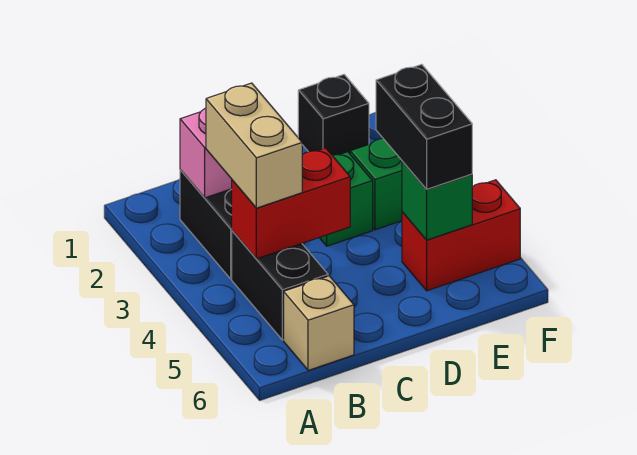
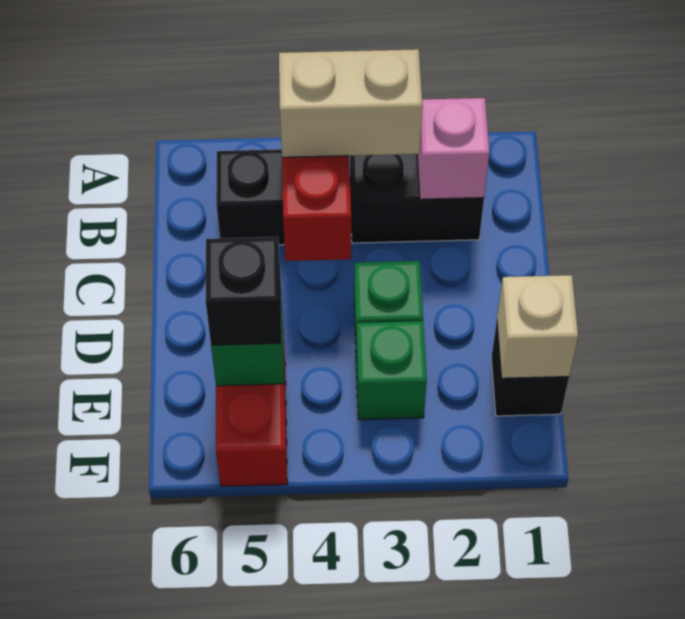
tan brick B6 level 1 -> tan brick E1 level 2
black brick E4:E5 level 3 -> black brick E5 level 3

